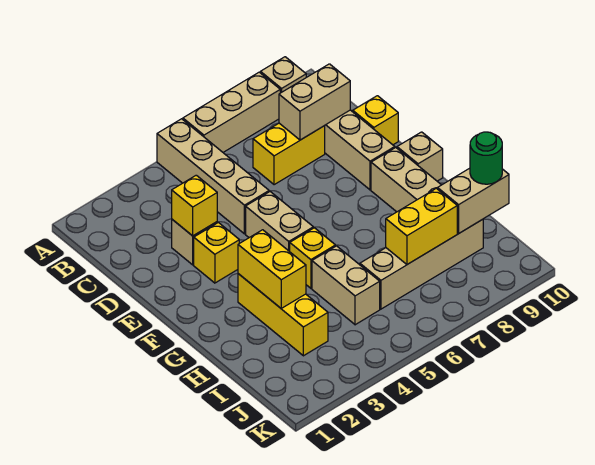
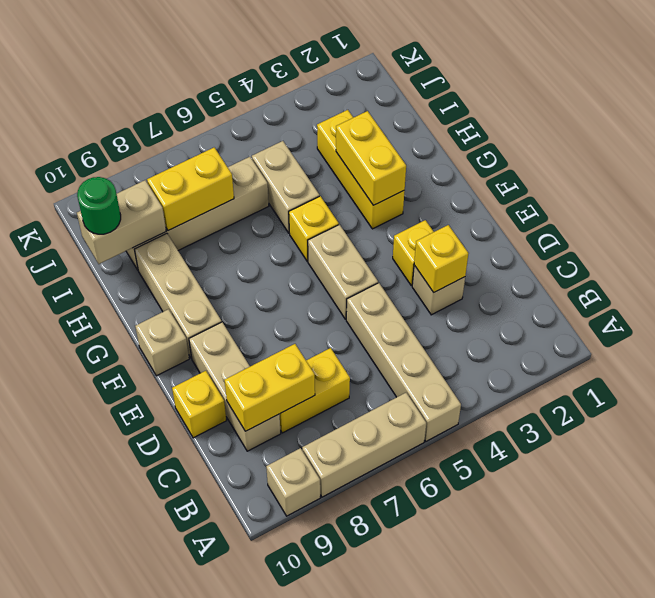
tan brick C8:C9 level 2 -> yellow brick C8:C9 level 2

